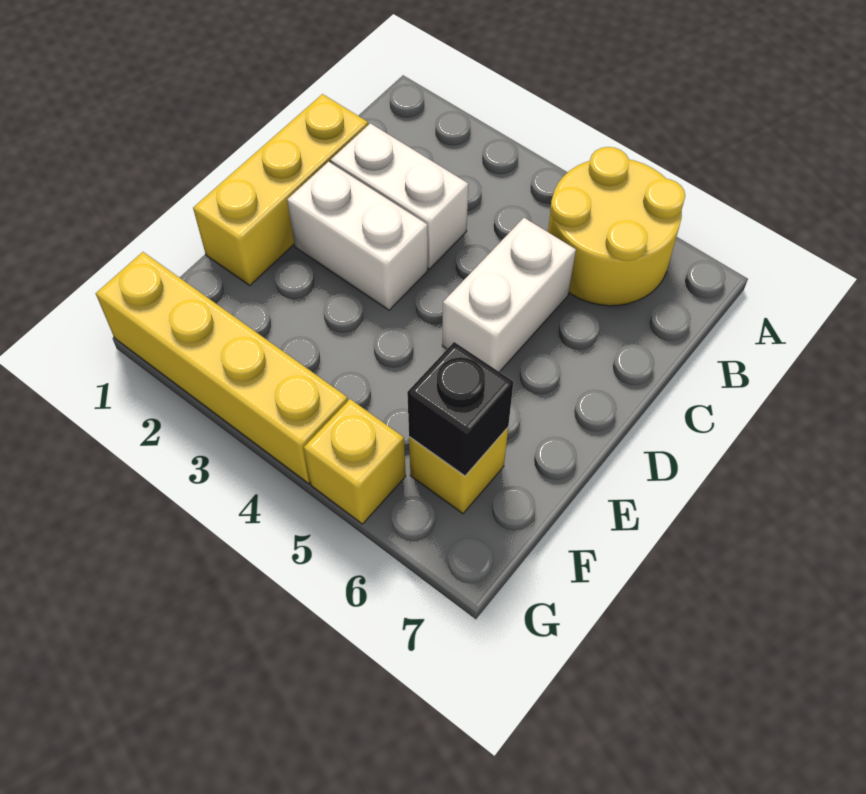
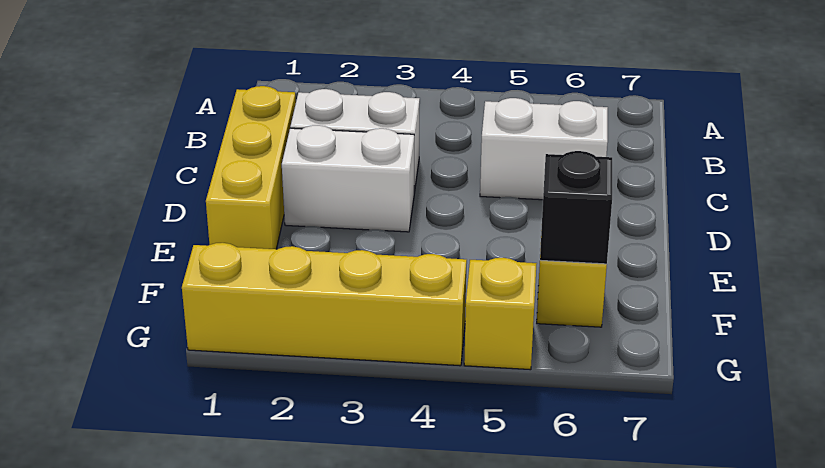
yellow round brick A5:B6 level 1 -> none
white brick C5:D5 level 1 -> white brick C5:C6 level 1

